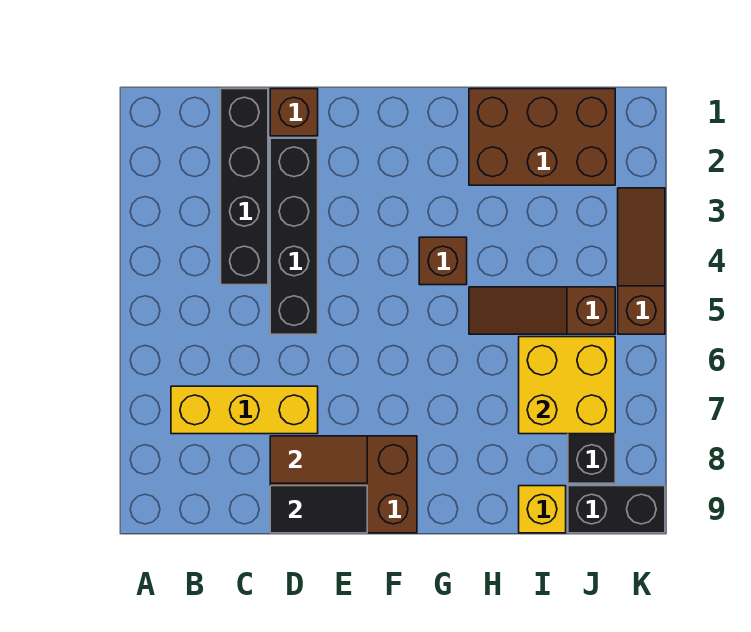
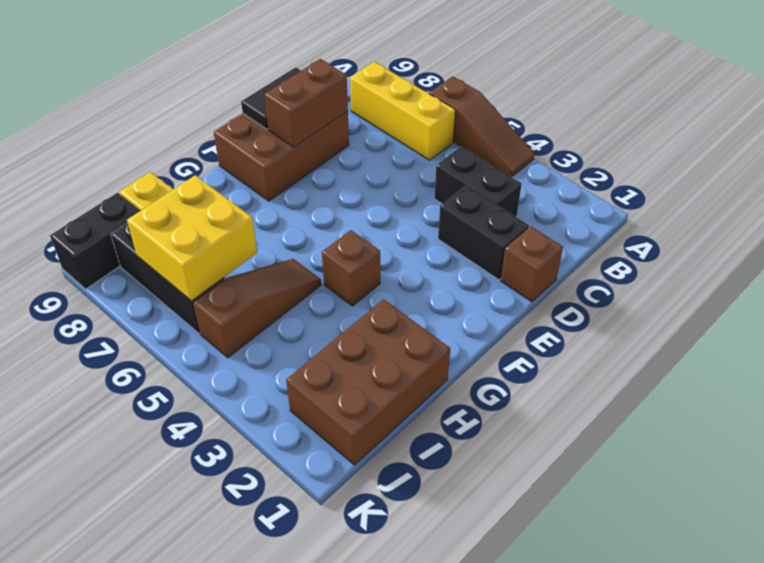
yellow brick B7:D7 level 1 -> yellow brick B6:B8 level 1
black brick C1:C4 level 1 -> black brick C3:C4 level 1
black brick D2:D5 level 1 -> black brick D2:D3 level 1
brown tile D8:E8 level 2 -> brown brick D8:E8 level 2
brown slope K3:K5 level 1 top 5 -> brown slope A4:A6 level 1 top 6

